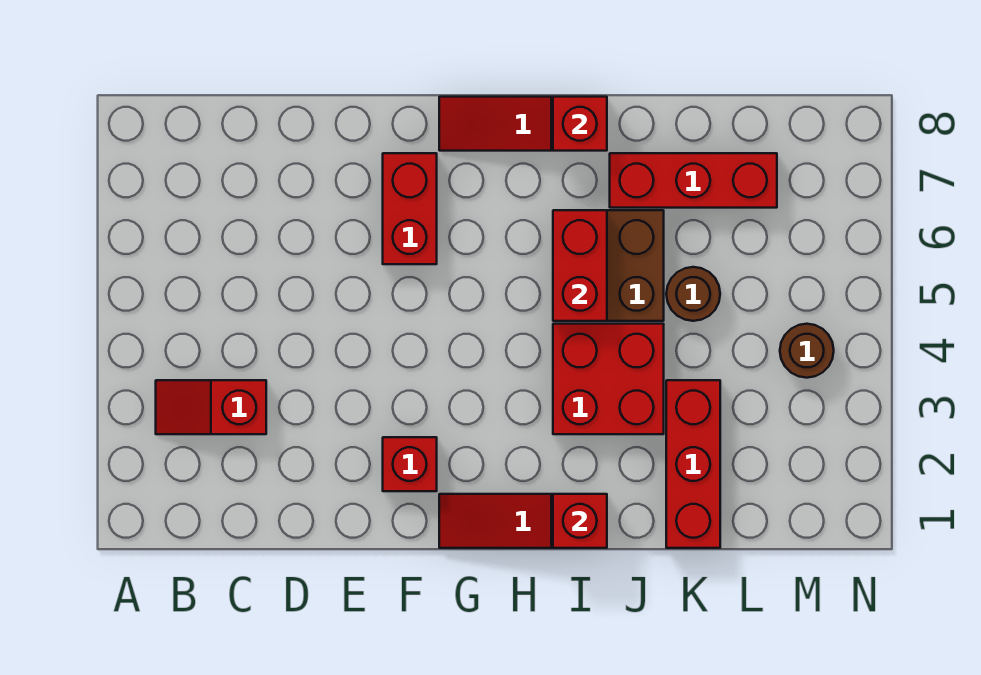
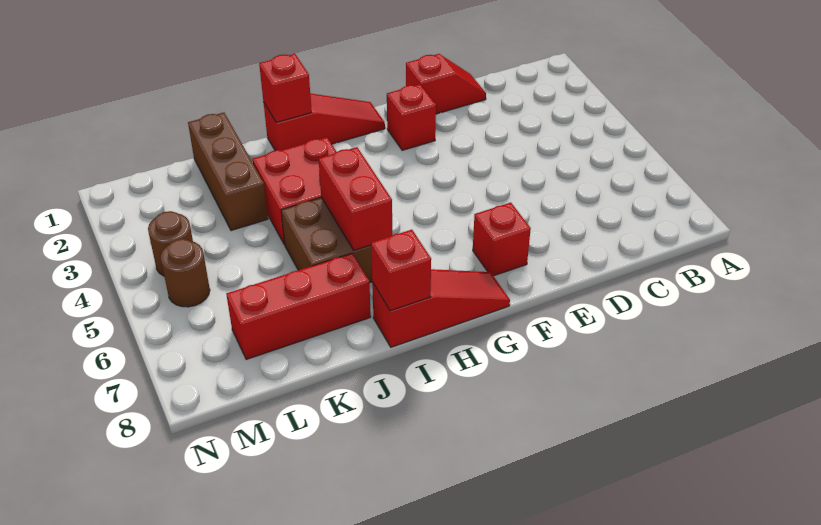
red slope B3:C3 level 1 top C -> red slope D1:E1 level 1 top E
red brick F6:F7 level 1 -> red brick F7 level 1
red brick K1:K3 level 1 -> brown brick K1:K3 level 1
brown round brick K5 level 1 -> brown round brick M5 level 1

